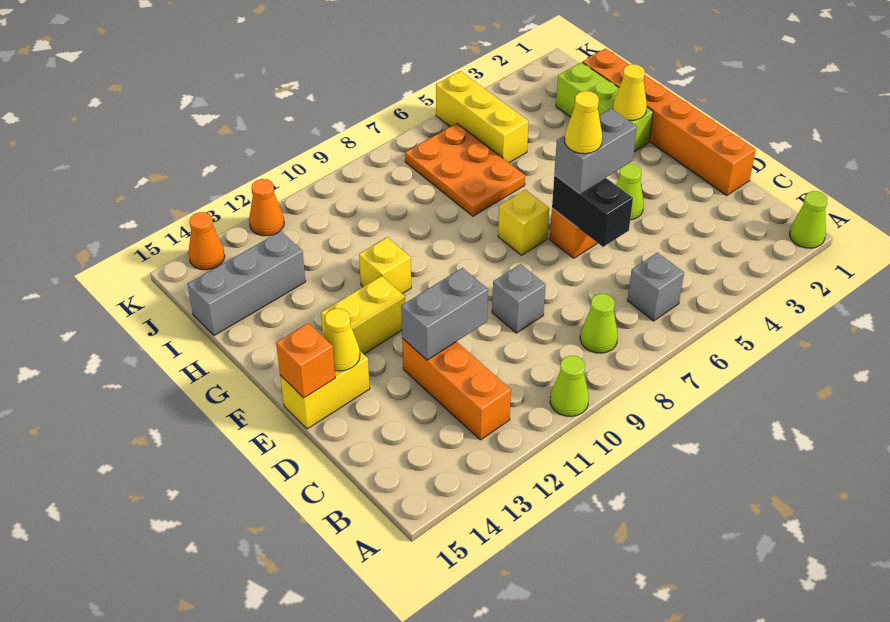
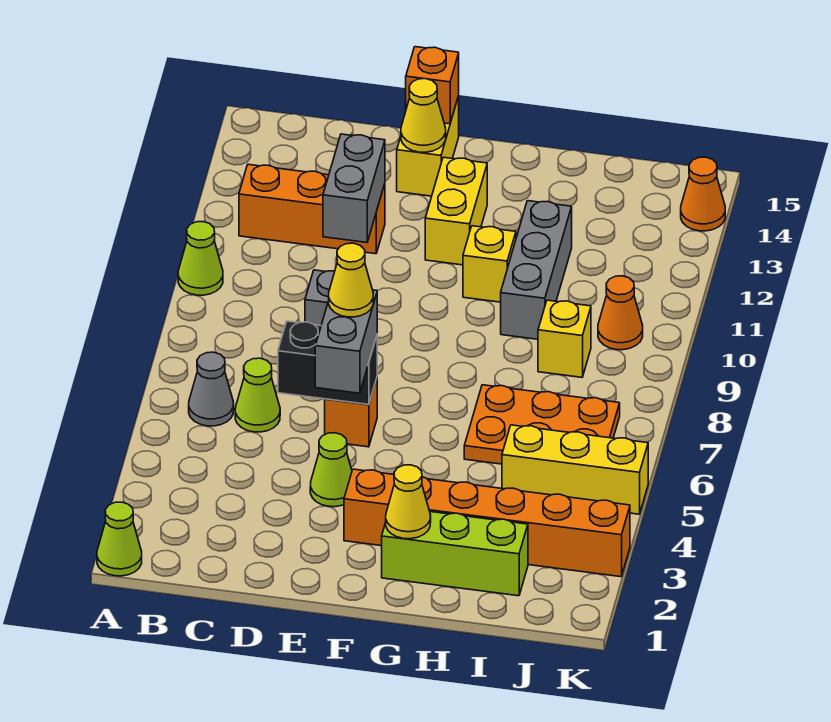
grey brick B6 level 1 -> grey cone B6 level 1
lime cone B8 level 1 -> lime cone C6 level 1
orange brick D1:I1 level 1 -> orange brick F3:K3 level 1
yellow brick F7 level 1 -> yellow brick I9 level 1
grey brick I13:I15 level 1 -> grey brick H10:H12 level 1
orange cone K12 level 1 -> orange cone J10 level 1

